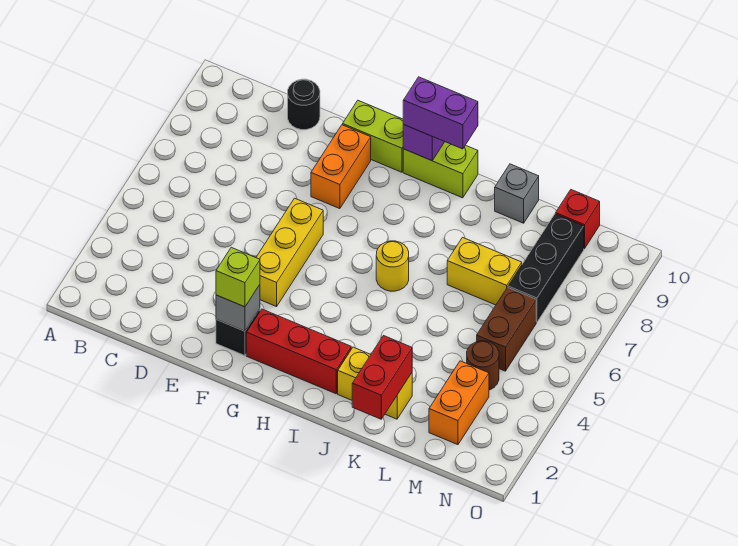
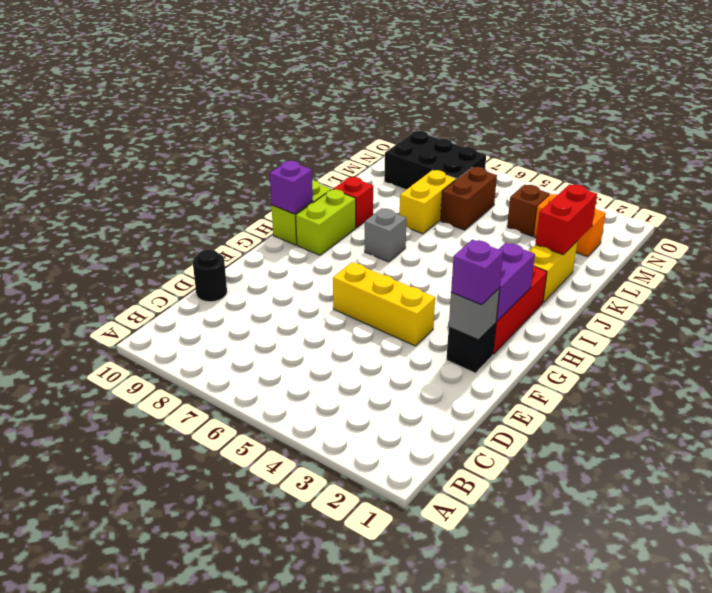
lime brick F2 level 3 -> purple brick F2 level 3
orange brick F8:F9 level 1 -> none
lime brick F10:G10 level 1 -> lime brick H9:I9 level 1
purple brick H10:I10 level 3 -> purple brick G2:H2 level 2
yellow round brick I6 level 1 -> none
red brick K1:K2 level 2 -> red brick K2:L2 level 2
grey brick K10 level 1 -> grey brick I7 level 1
brown round brick M4 level 1 -> brown brick M4 level 1
brown brick M5:M6 level 1 -> brown brick L6:M6 level 1
black brick M7:M9 level 1 -> black brick M7:N9 level 1
red brick M10 level 1 -> red brick J9 level 1

